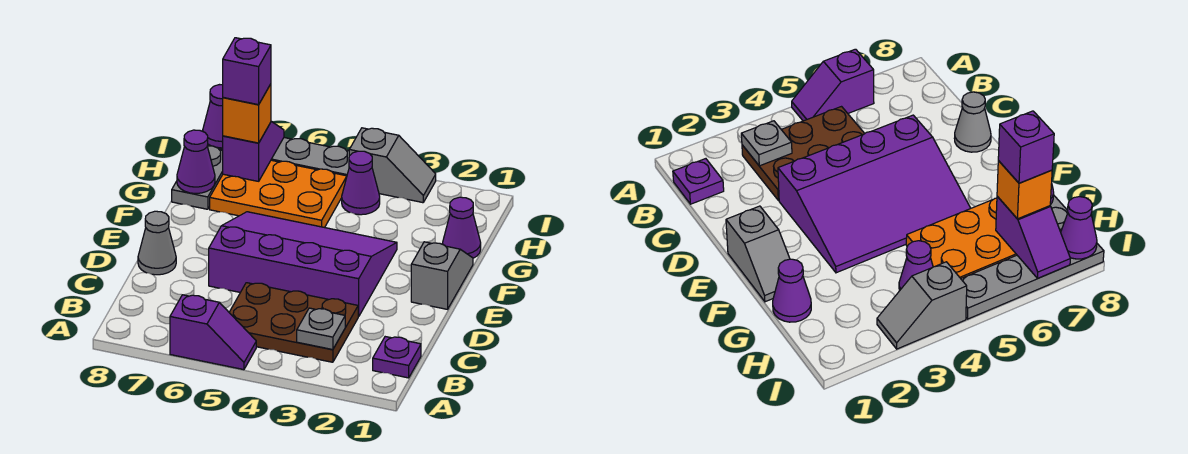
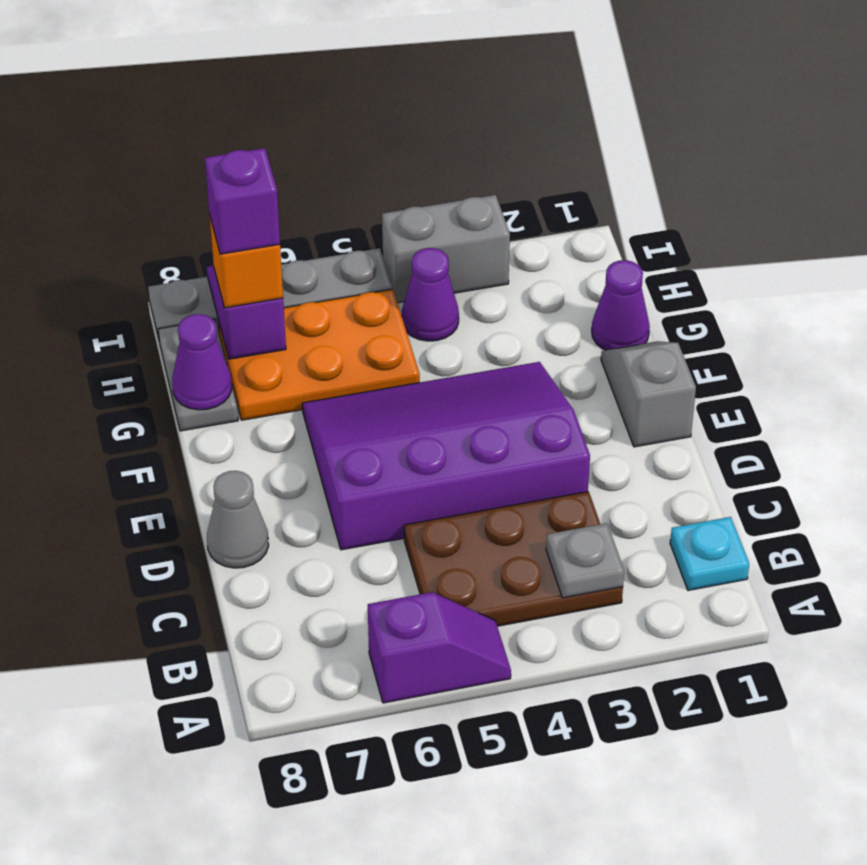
purple plate B1 level 1 -> cyan plate B1 level 1
grey slope I3:I4 level 1 top 4 -> grey brick I3:I4 level 1
purple cone I8 level 2 -> none

